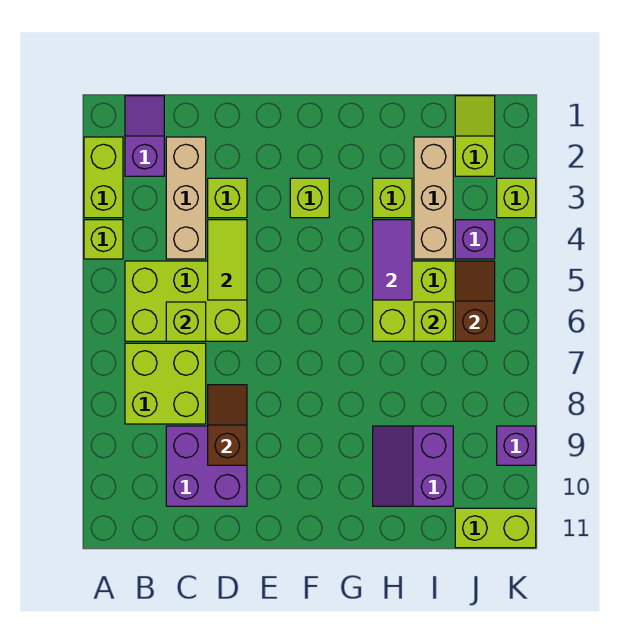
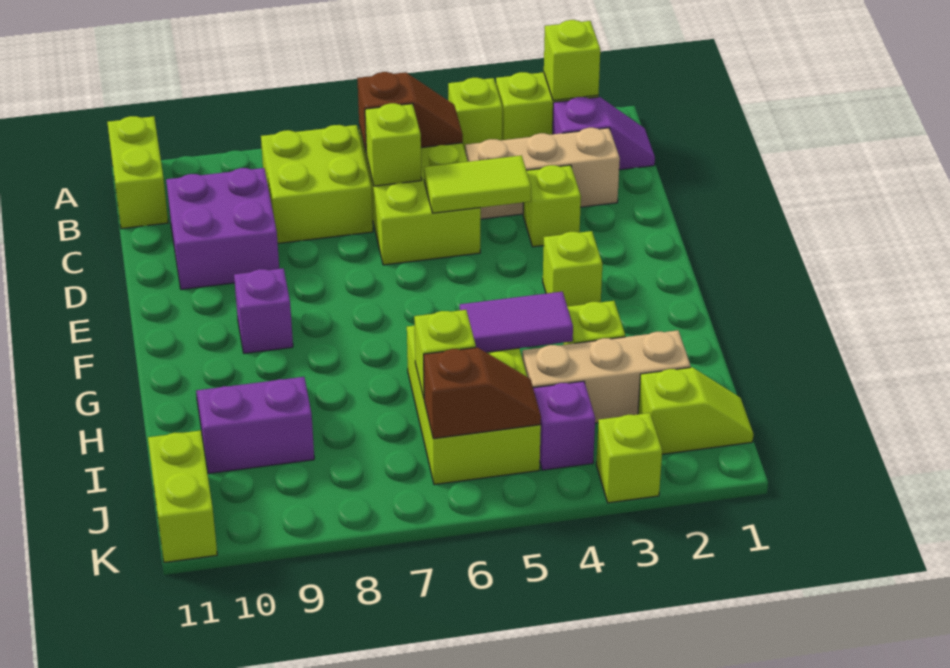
none -> lime brick A2 level 2
none -> lime brick A11:B11 level 1
brown slope D8:D9 level 2 top 9 -> brown slope B5:B6 level 2 top 6
purple brick K9 level 1 -> purple brick F9 level 1

